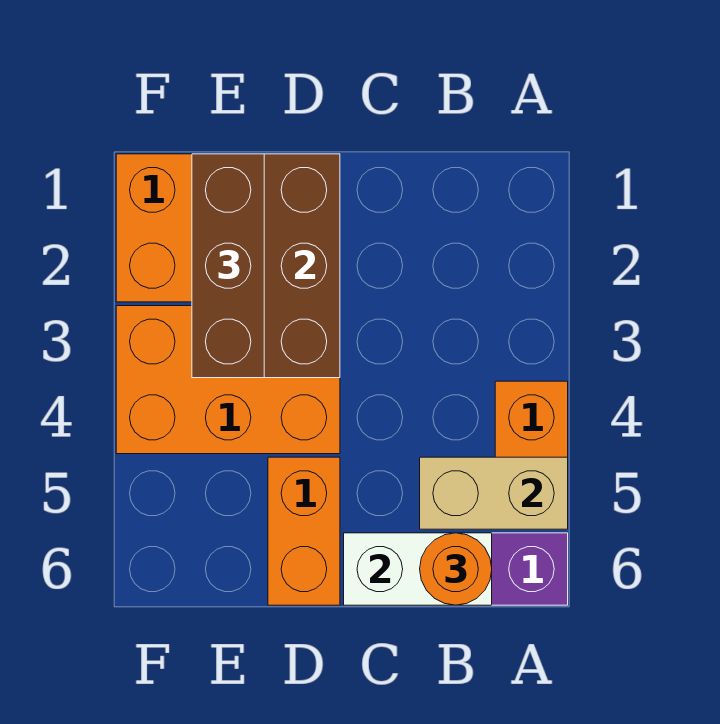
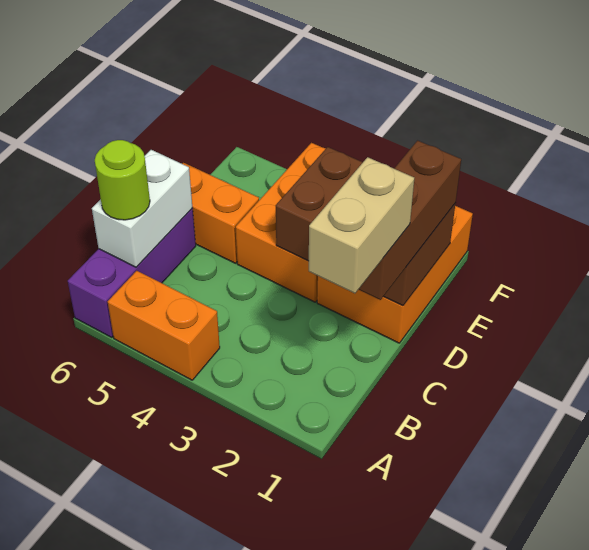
tan brick A5:B5 level 2 -> tan brick B1:C1 level 4
orange round brick B6 level 3 -> lime round brick B6 level 3
brown brick E1:E3 level 3 -> brown brick C1:E1 level 3

